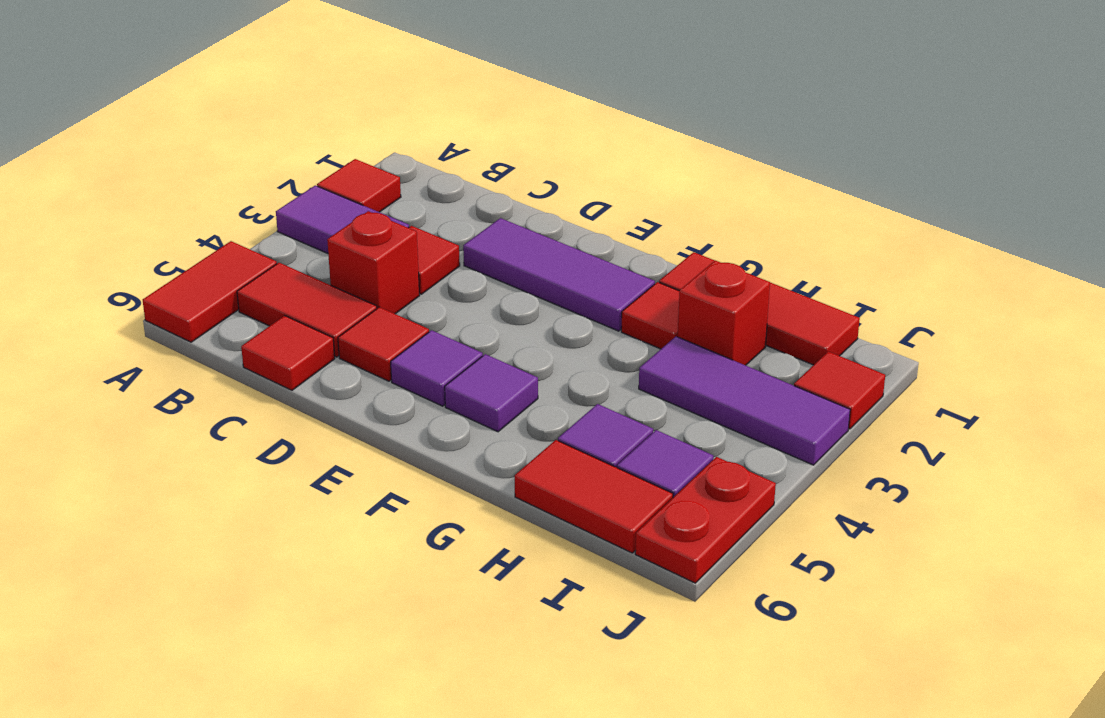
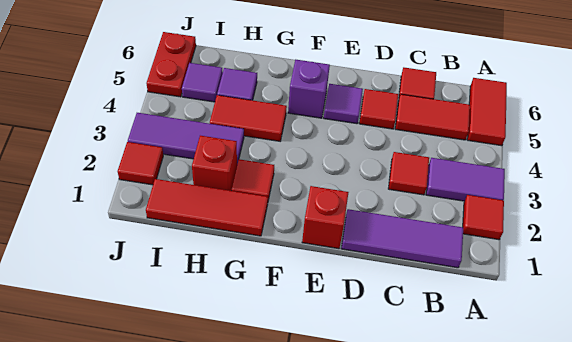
red brick C4 level 1 -> red brick E1 level 1
purple tile D2:F2 level 1 -> purple tile B1:D1 level 1
purple tile F5 level 1 -> purple brick F5 level 1
red tile H6:I6 level 1 -> red tile G4:H4 level 1

